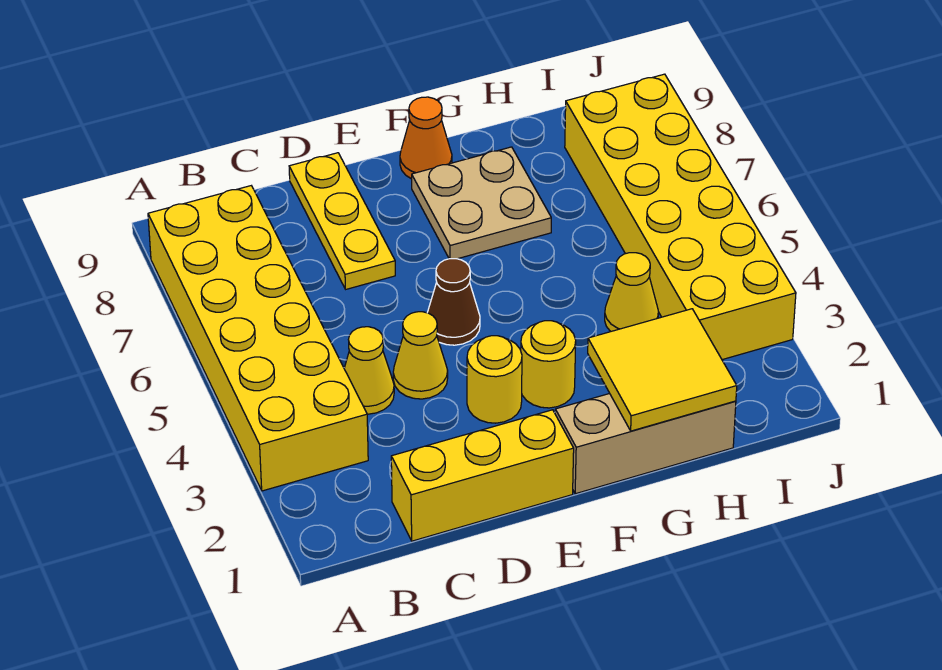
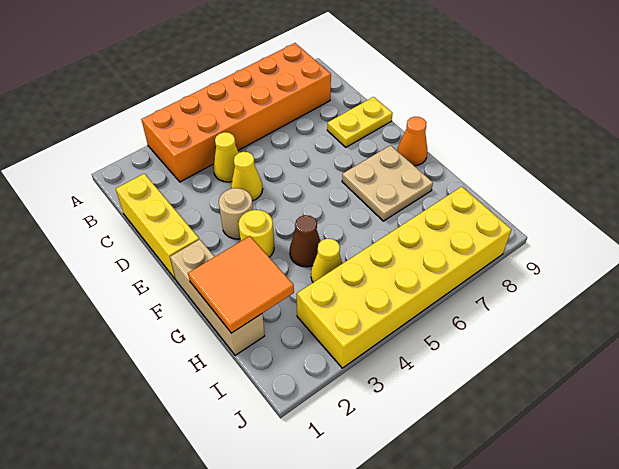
yellow brick A3:B8 level 1 -> orange brick A3:B8 level 1
yellow plate D7:D9 level 1 -> yellow plate D8:D9 level 1
yellow round brick E3 level 1 -> tan round brick E3 level 1
brown cone E5 level 1 -> brown cone G4 level 1
yellow tile G1:H2 level 2 -> orange tile G1:H2 level 2

